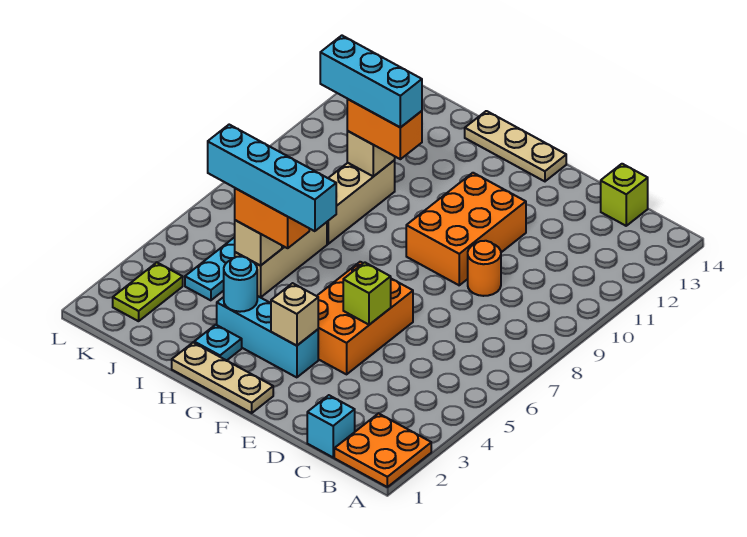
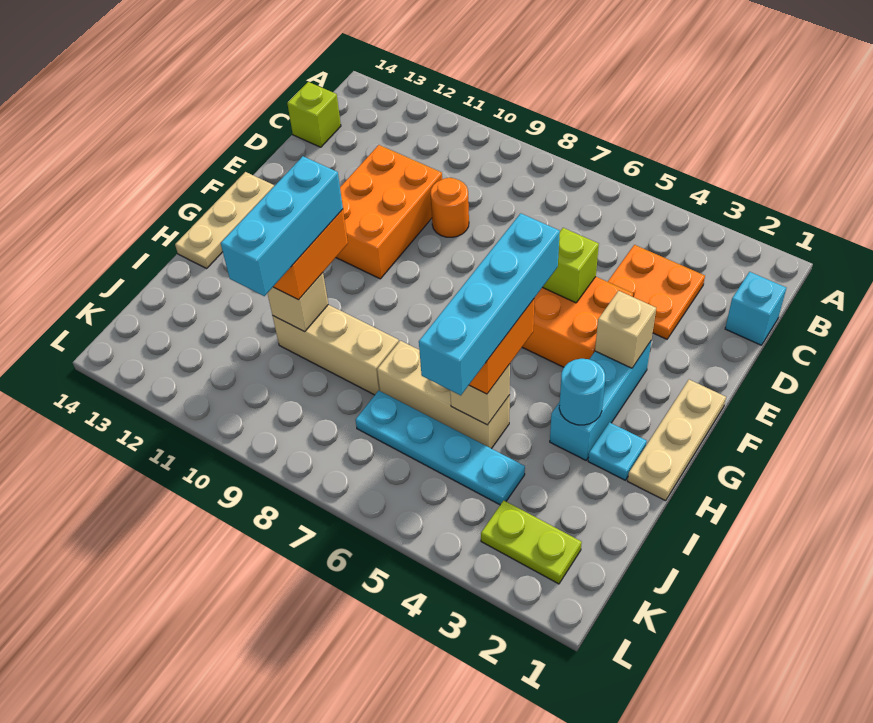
orange plate A1:B2 level 1 -> orange plate C3:D4 level 1
orange brick E9:F11 level 1 -> orange brick D10:F11 level 1

